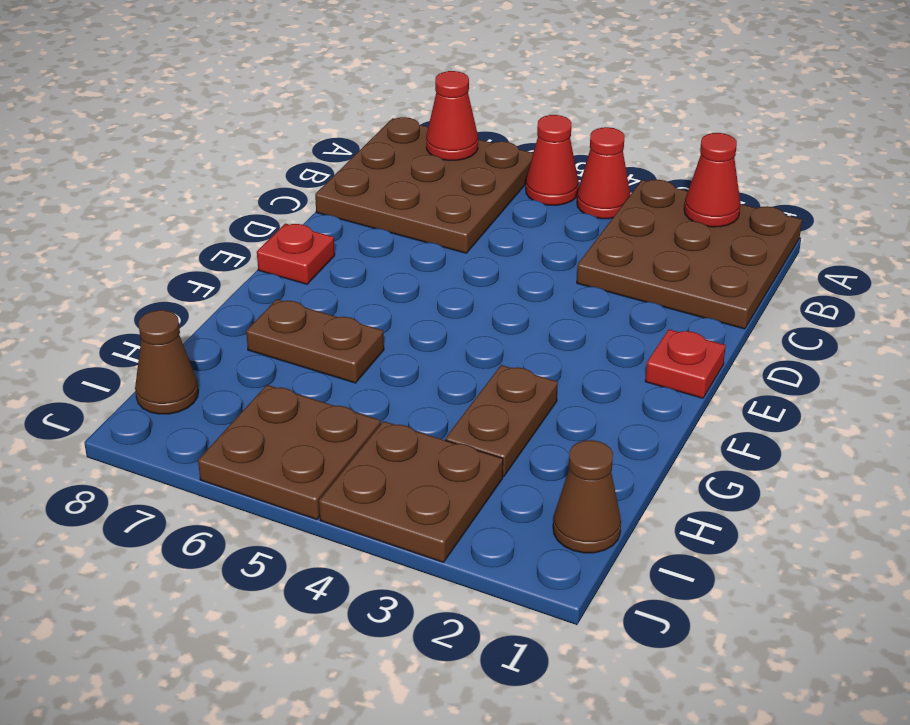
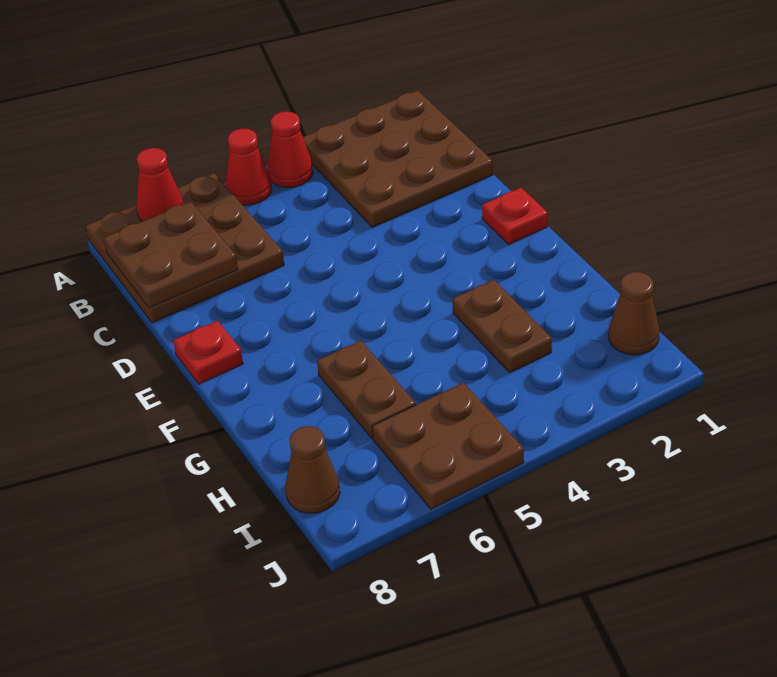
red cone A2 level 2 -> none
brown plate G6:G7 level 1 -> brown plate G6:H6 level 1
brown plate I3:J4 level 1 -> brown plate B7:C8 level 2

